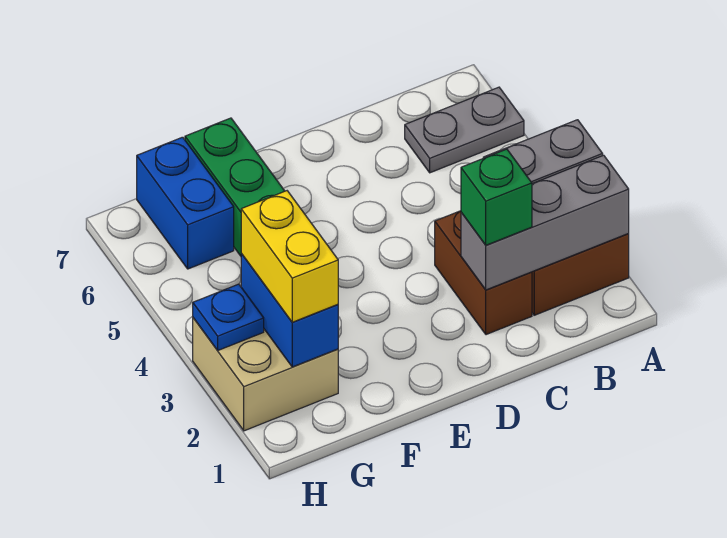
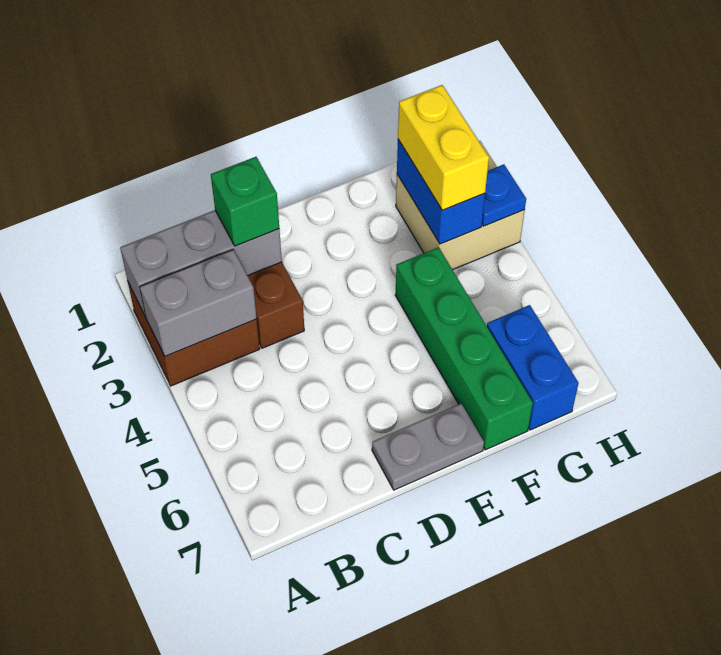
grey plate A6:B6 level 1 -> grey plate D7:E7 level 1

